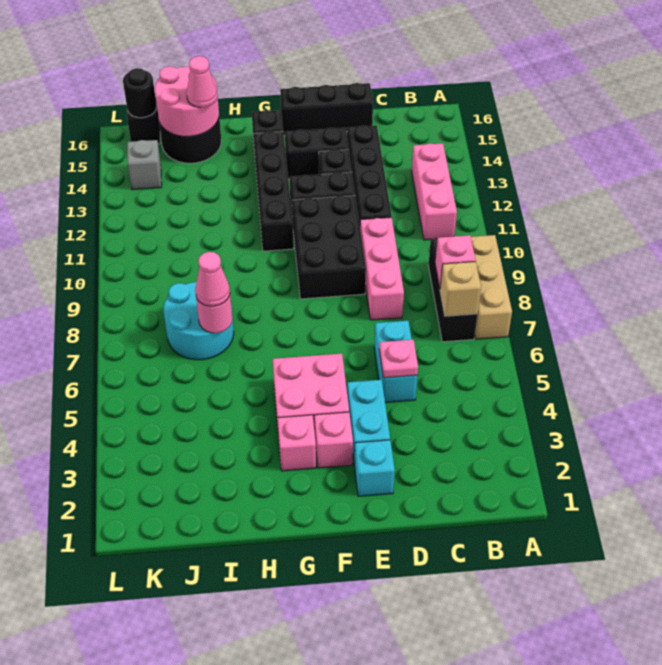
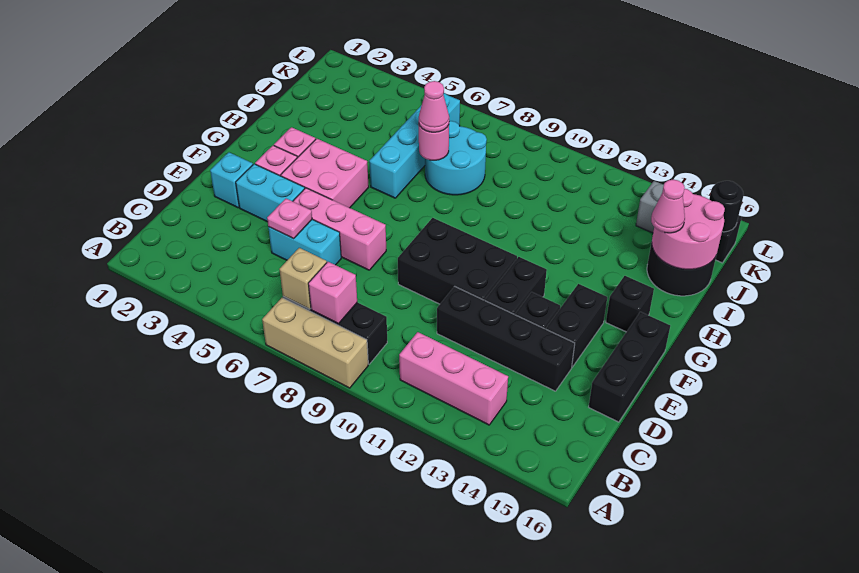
pink brick D8:D10 level 1 -> pink brick E5:E7 level 1
black brick G11:G14 level 1 -> none
none -> cyan brick H6:K6 level 1

